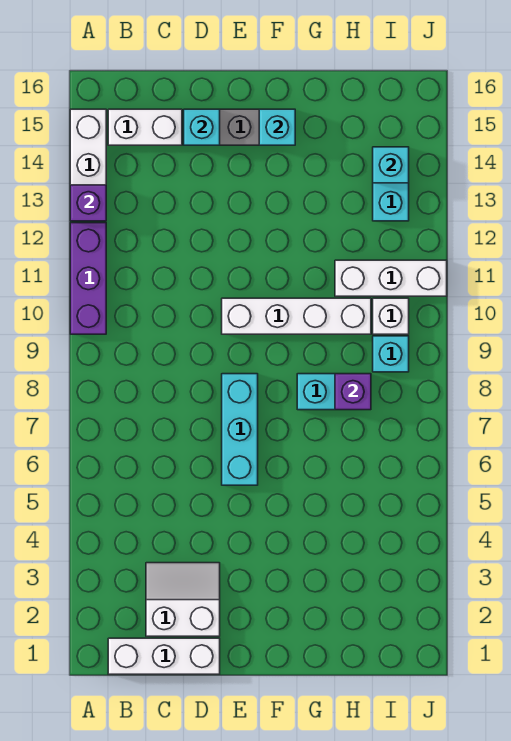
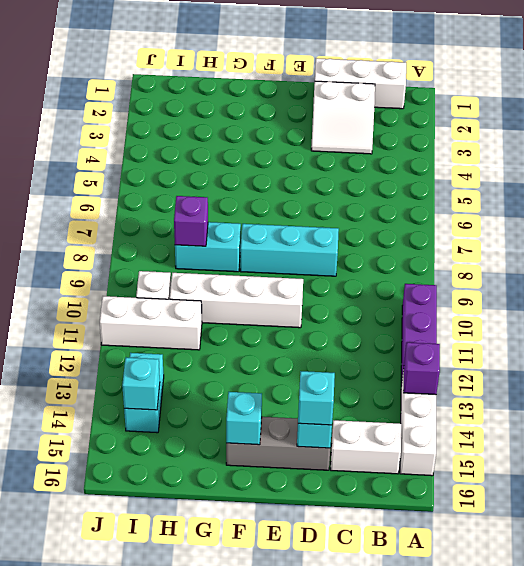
cyan brick E6:E8 level 1 -> cyan brick D8:F8 level 1
cyan brick I9 level 1 -> cyan brick D15 level 3

